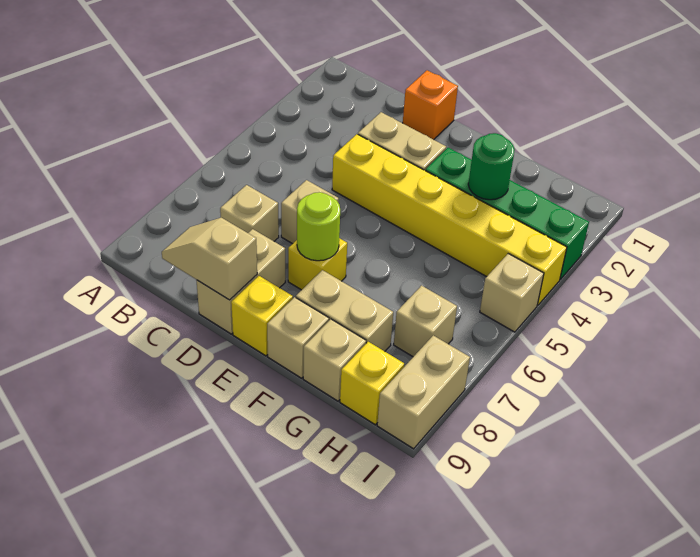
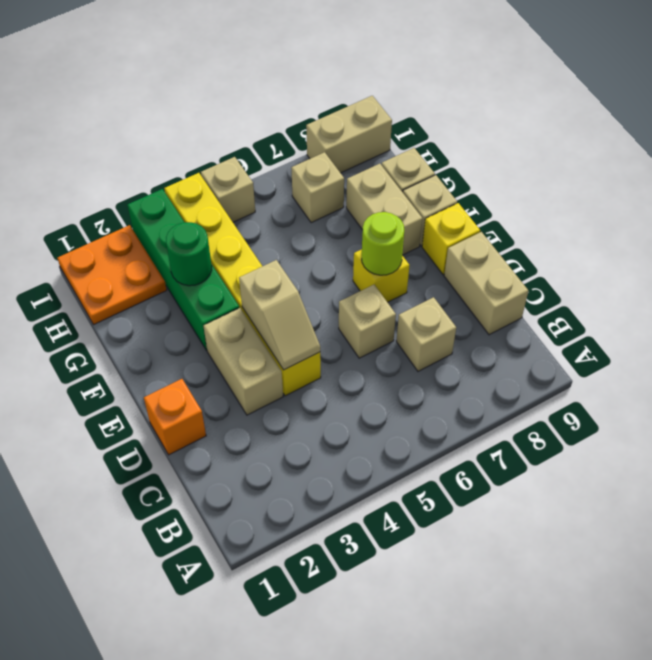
tan slope C9:D9 level 2 top D -> tan slope D4:E4 level 2 top E
tan brick D8:D9 level 1 -> tan brick C9:D9 level 1
none -> orange plate H1:I2 level 1
yellow brick H9 level 1 -> none

